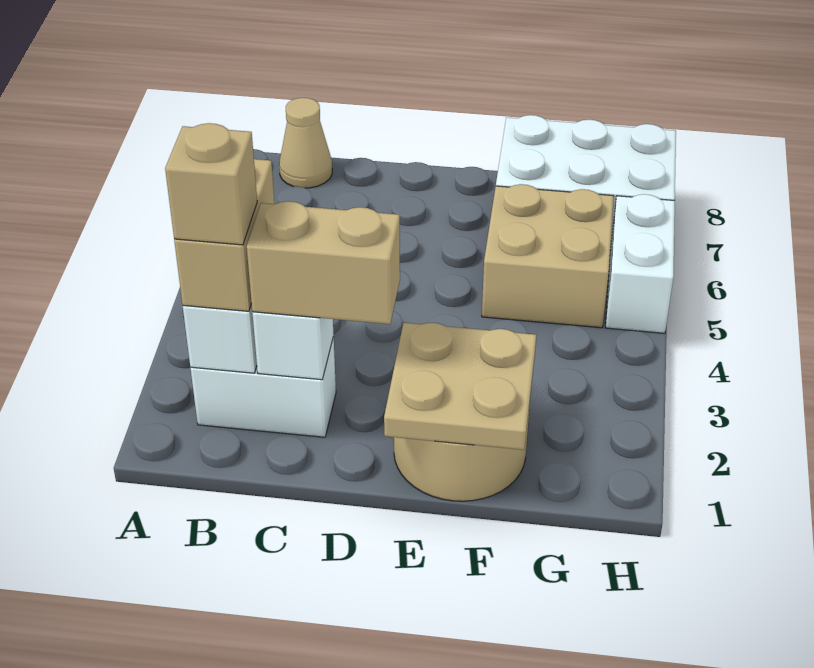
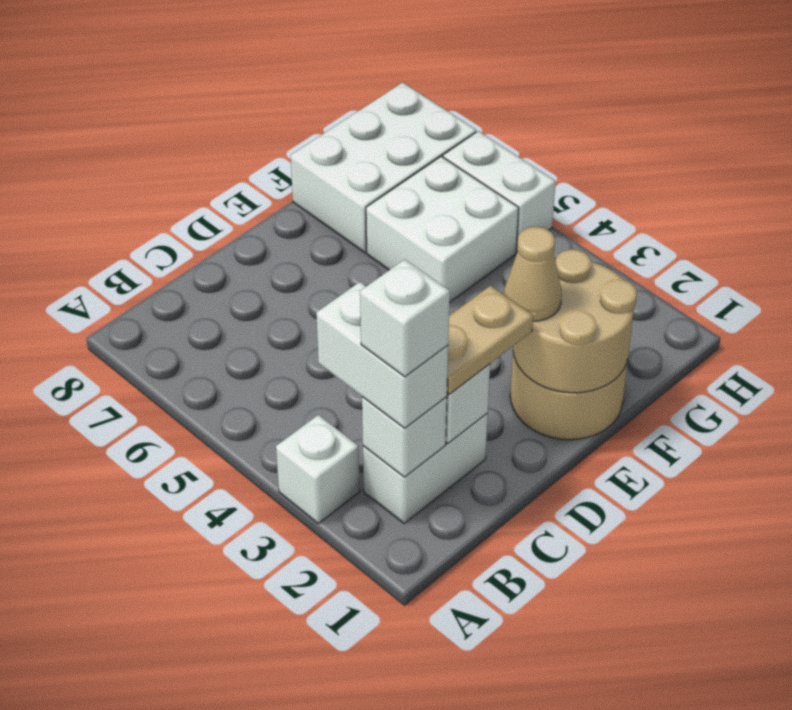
none -> white brick A3 level 1
tan brick B2:B3 level 3 -> white brick B2:B3 level 3
tan brick B2 level 4 -> white brick B2 level 4
tan cone B8 level 1 -> tan cone E2 level 3
tan brick C2:D2 level 3 -> tan plate C2:D2 level 3
tan plate E1:F2 level 2 -> tan round brick E1:F2 level 2
tan brick F5:G6 level 1 -> white brick F5:G6 level 1

